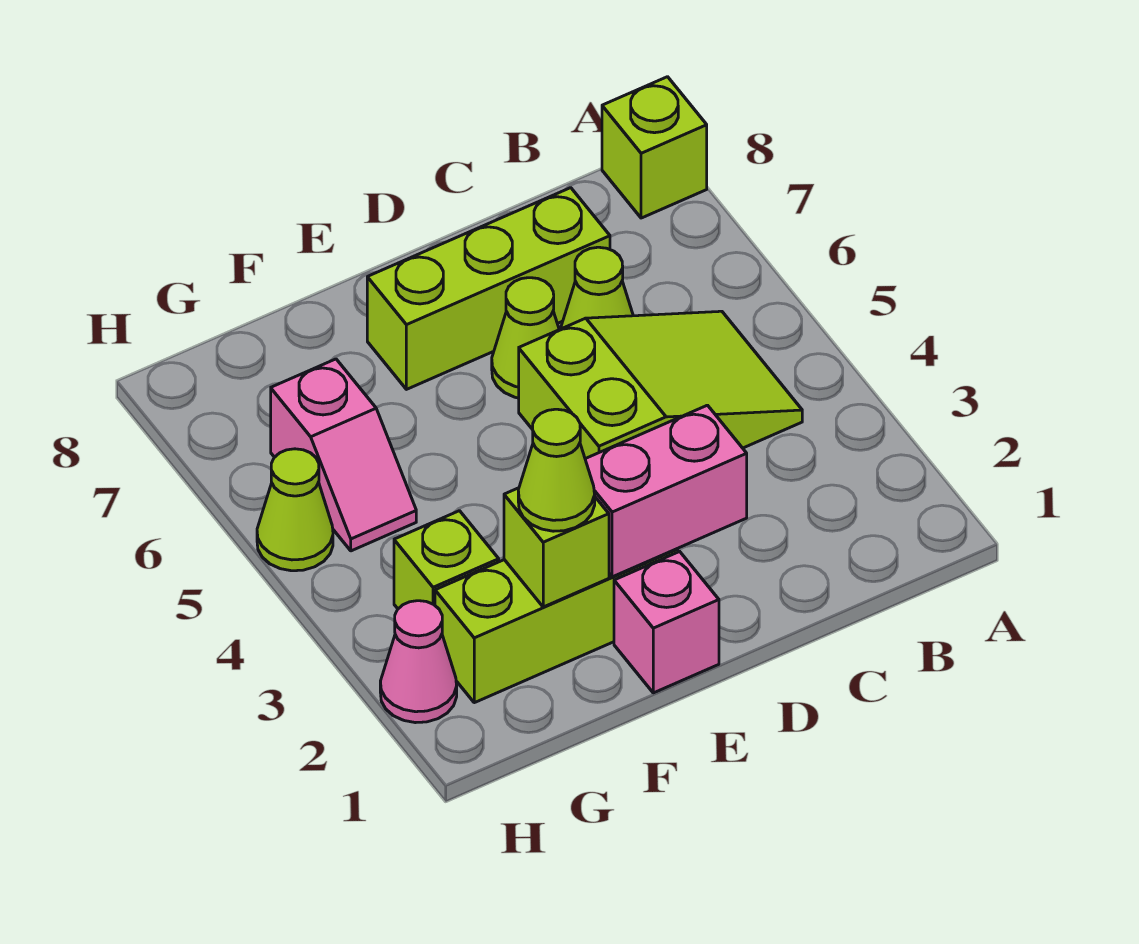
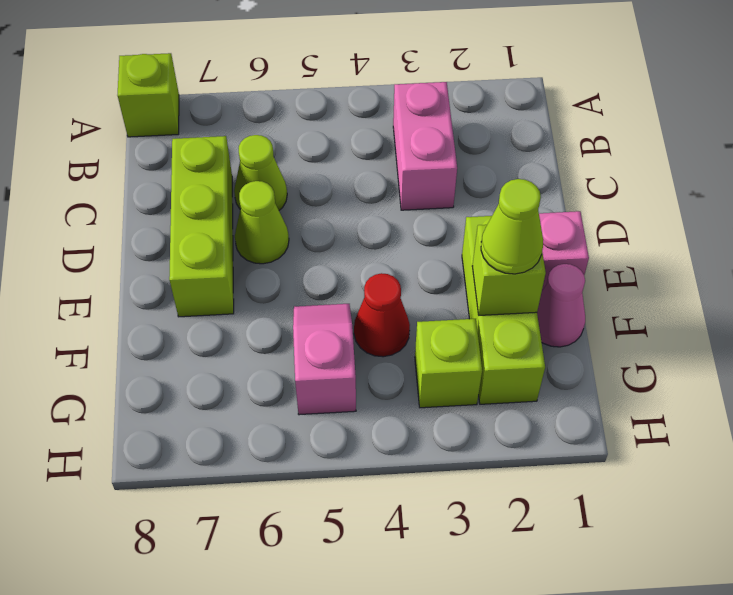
lime slope B4:D5 level 1 top D -> none
pink brick D2:E2 level 2 -> pink brick B3:C3 level 1
none -> red cone F4 level 1
pink slope G5:G6 level 1 top 6 -> pink slope F5:G5 level 1 top G
pink cone H2 level 1 -> pink cone F1 level 1
lime cone H5 level 1 -> none

